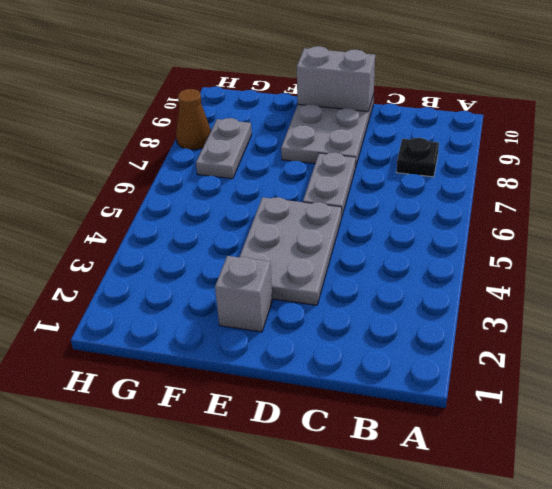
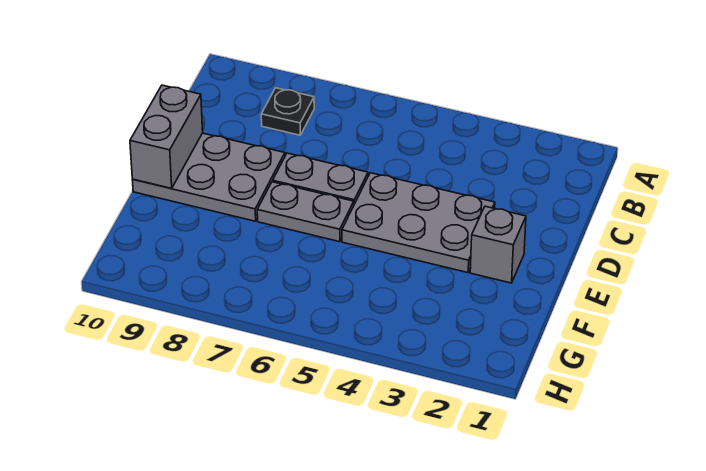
grey plate G7:G8 level 1 -> grey plate E6:E7 level 1
brown cone H8 level 1 -> none

